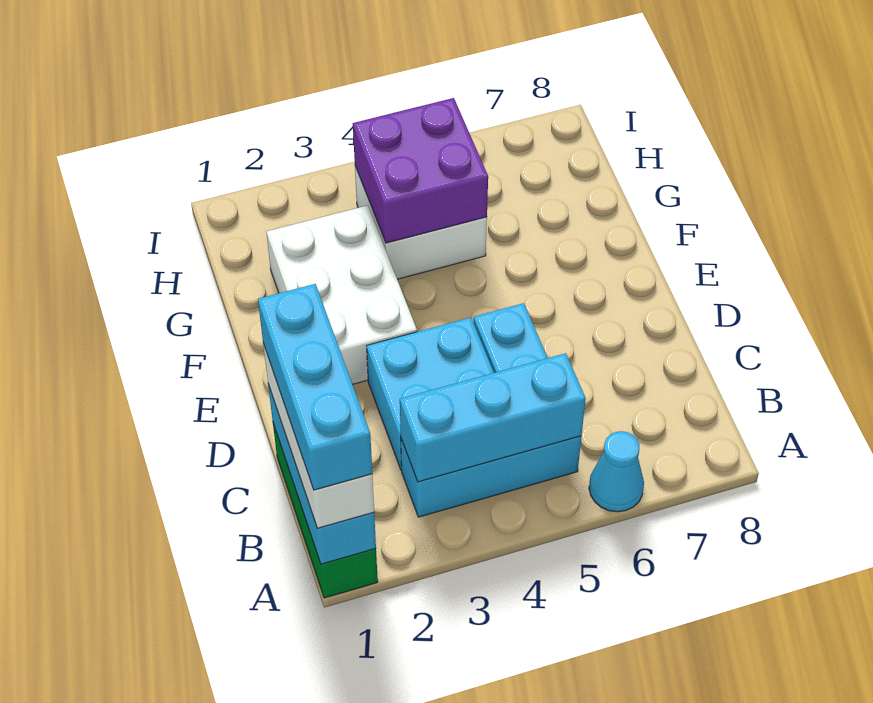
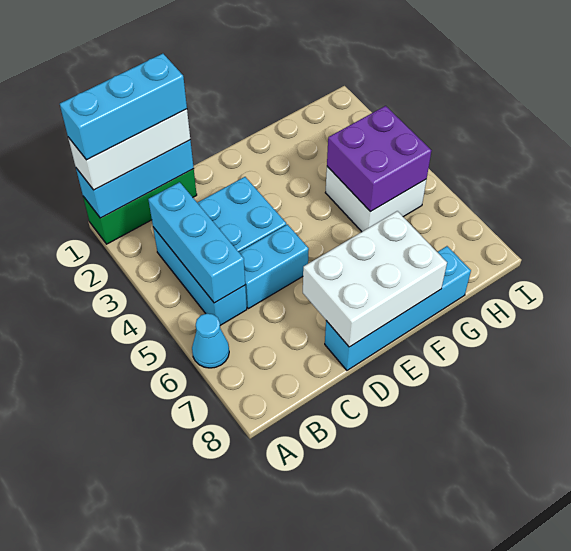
none -> cyan brick D8:G8 level 1
white brick E2:G3 level 1 -> white brick D7:F8 level 2

